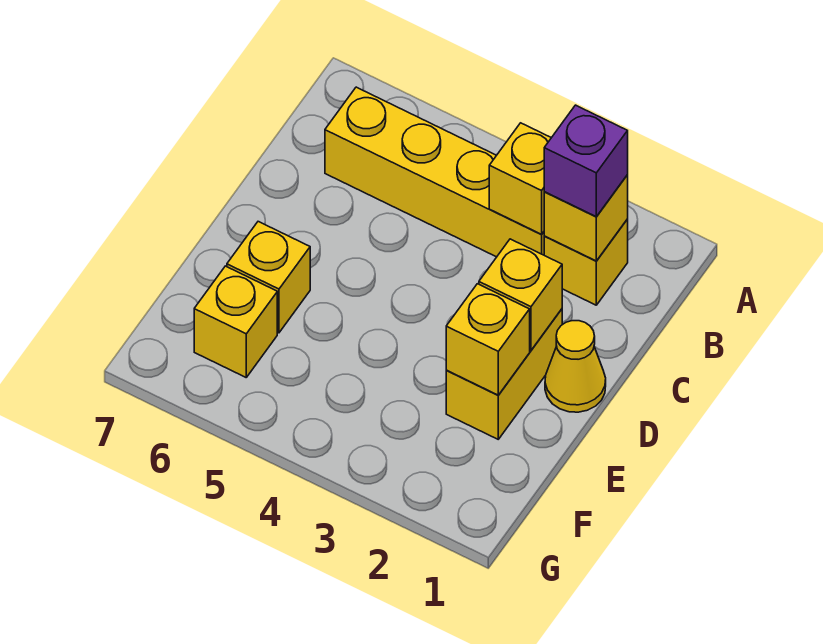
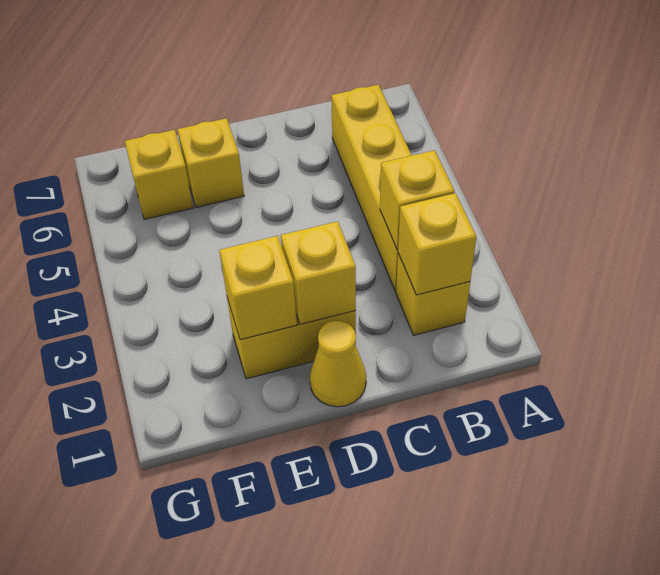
purple brick B2 level 3 -> none

